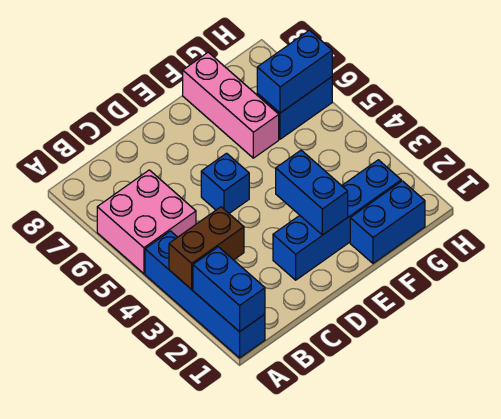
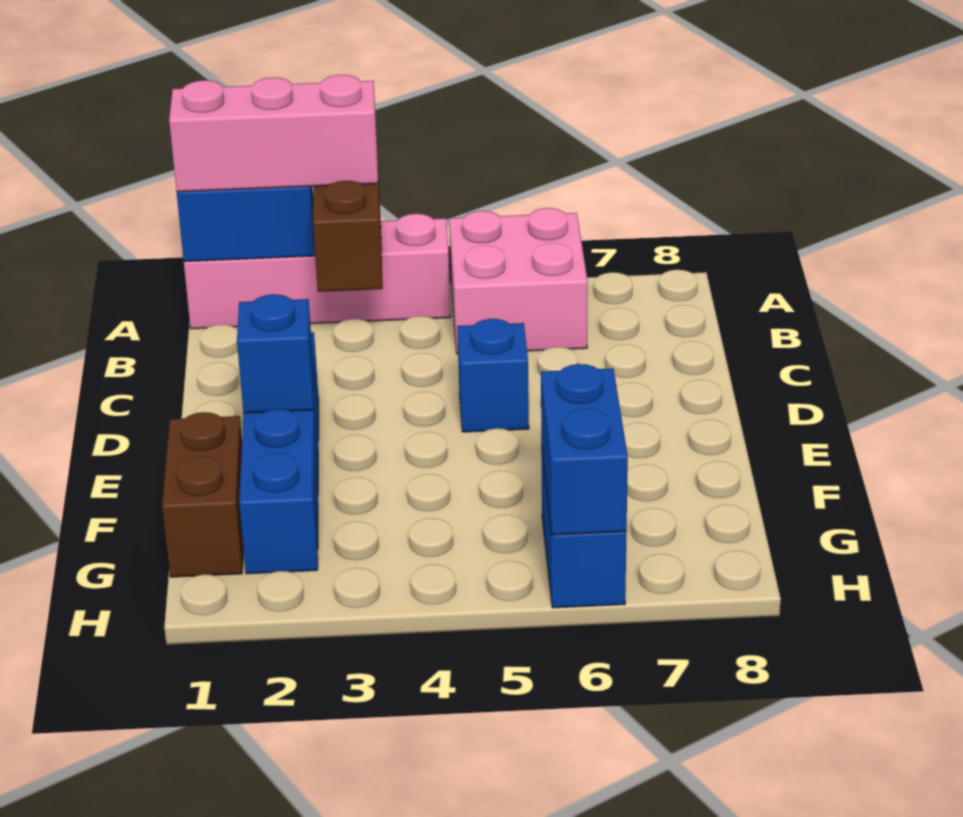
blue brick A1:A4 level 1 -> pink brick A1:A4 level 1
blue brick E2:E3 level 2 -> blue brick E2 level 2
blue brick F1:G1 level 1 -> brown brick F1:G1 level 1
pink brick F6:F8 level 1 -> pink brick A1:A3 level 3

